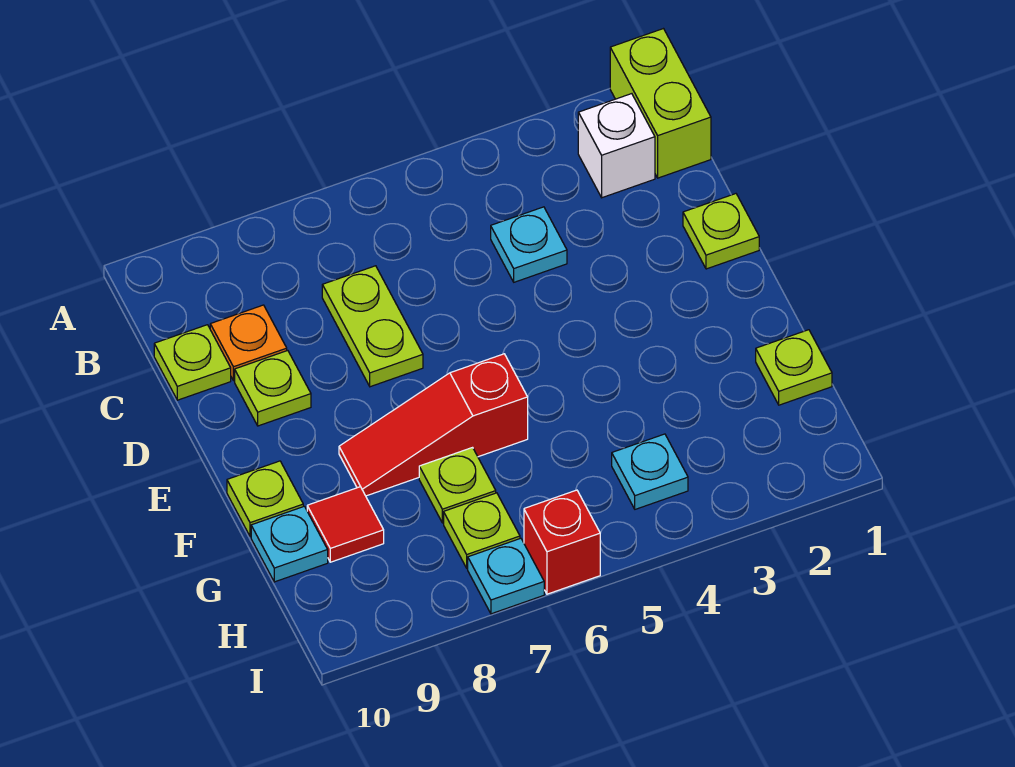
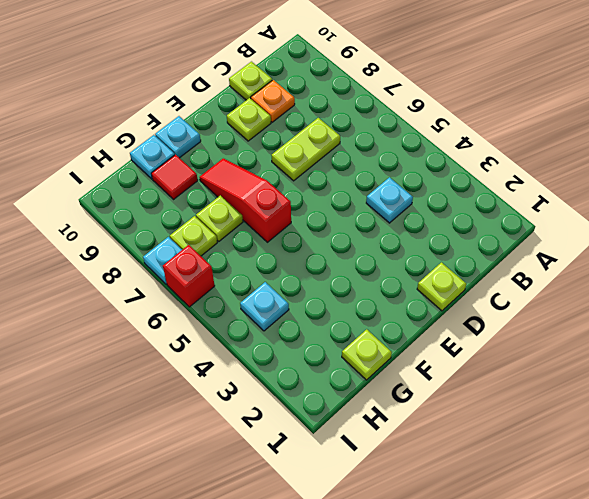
lime brick A1:B1 level 1 -> none
white brick B2 level 1 -> none
lime plate F10 level 1 -> cyan plate F10 level 1

